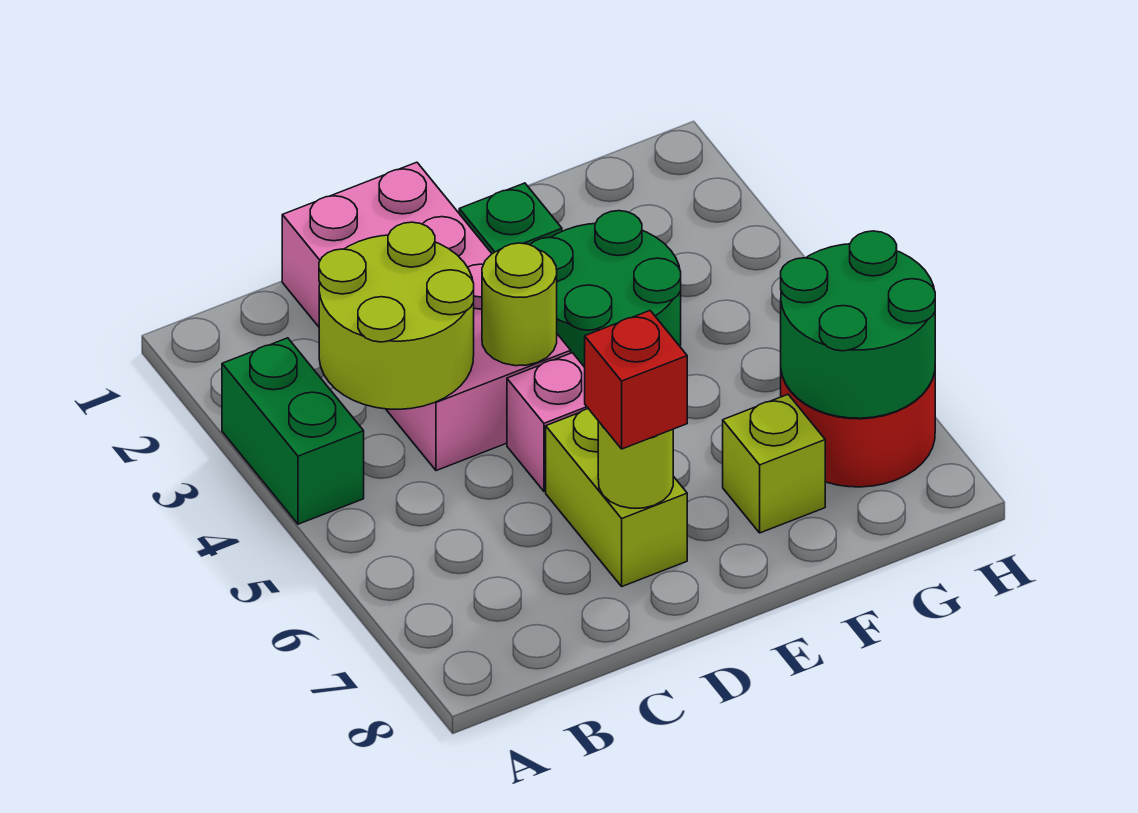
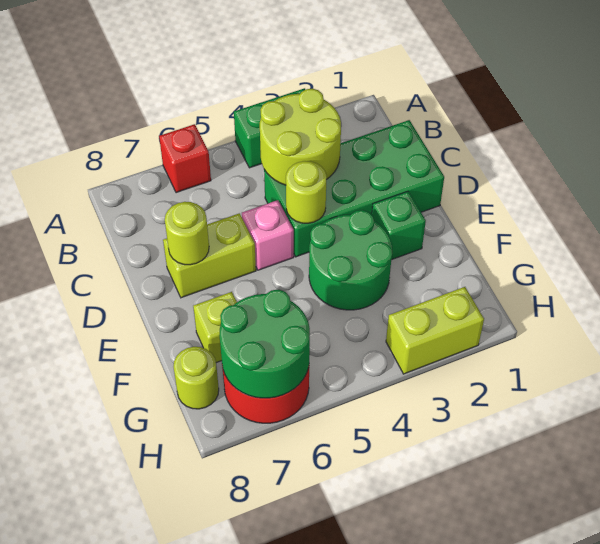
pink brick C1:D4 level 1 -> green brick C1:D4 level 1
red brick D7 level 3 -> red brick A6 level 1
none -> lime round brick G8 level 1
none -> lime brick H2:H3 level 1

